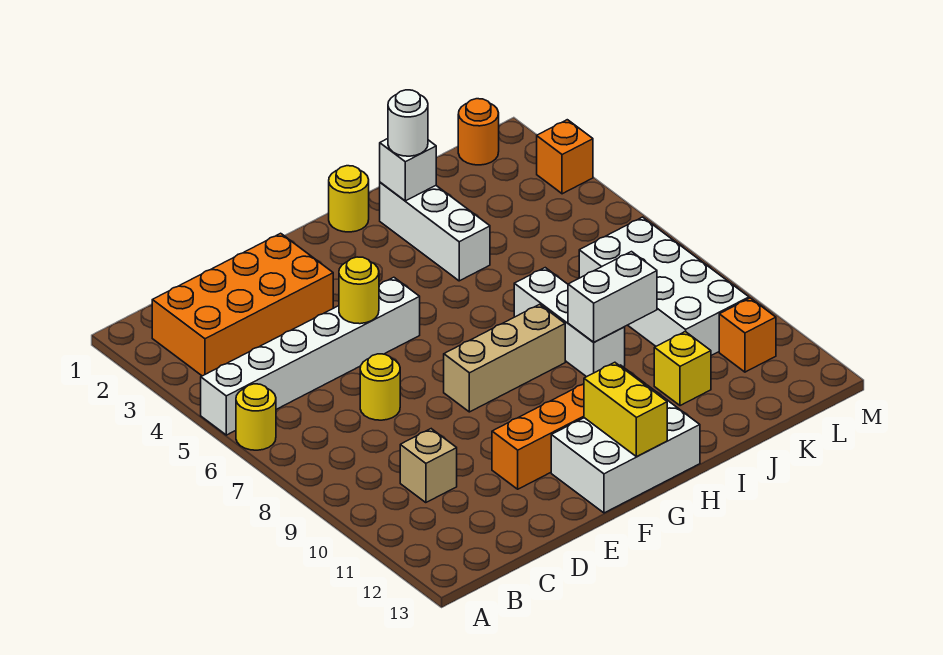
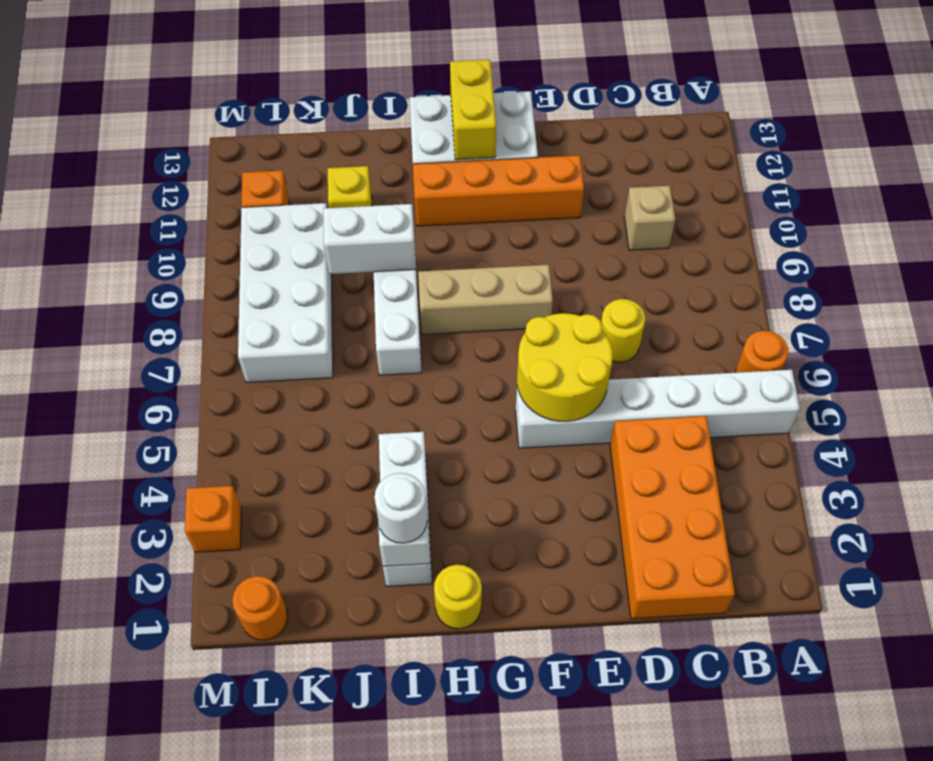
yellow round brick A6 level 1 -> orange round brick A6 level 1
orange brick B2:E3 level 1 -> orange brick C1:D4 level 1
yellow round brick E5 level 2 -> yellow round brick E5:F6 level 2

